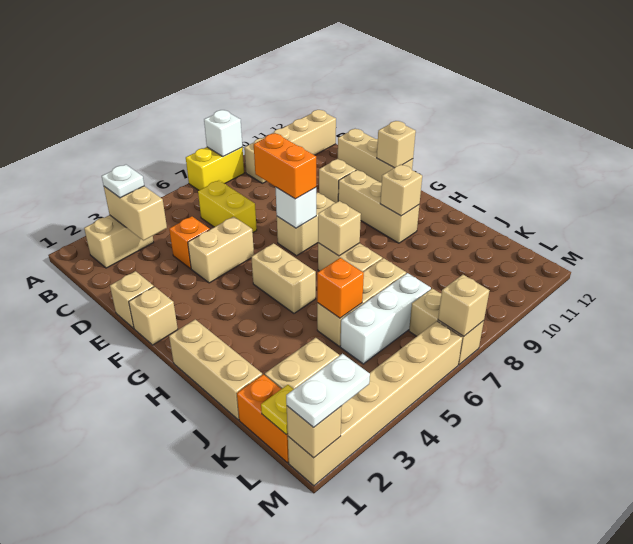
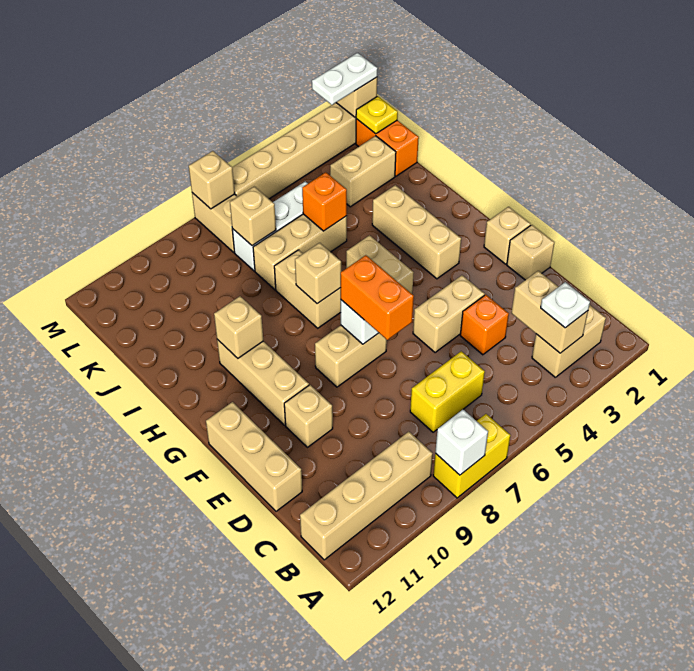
yellow brick C6:D6 level 1 -> yellow brick C6:C7 level 1
tan brick F12 level 2 -> tan brick K7 level 2
tan brick H1:J1 level 1 -> tan brick G3:I3 level 1

